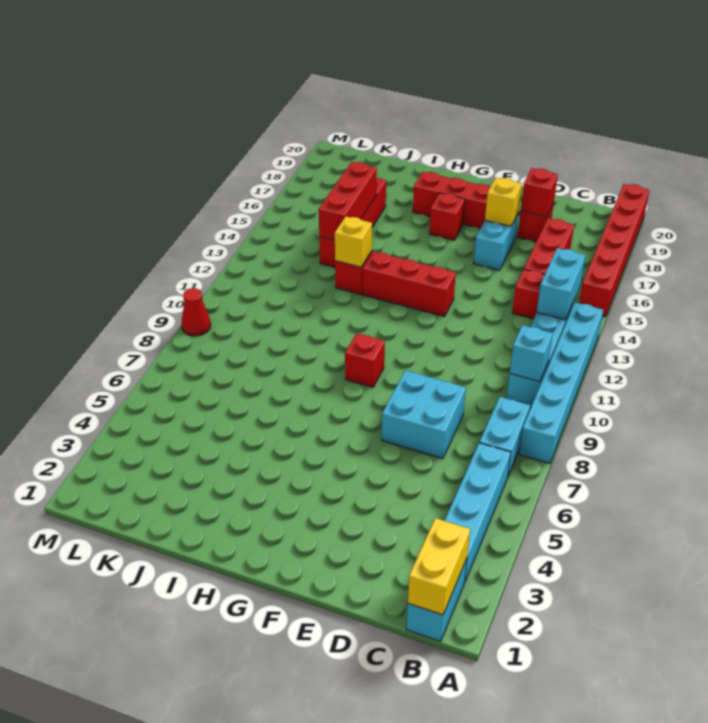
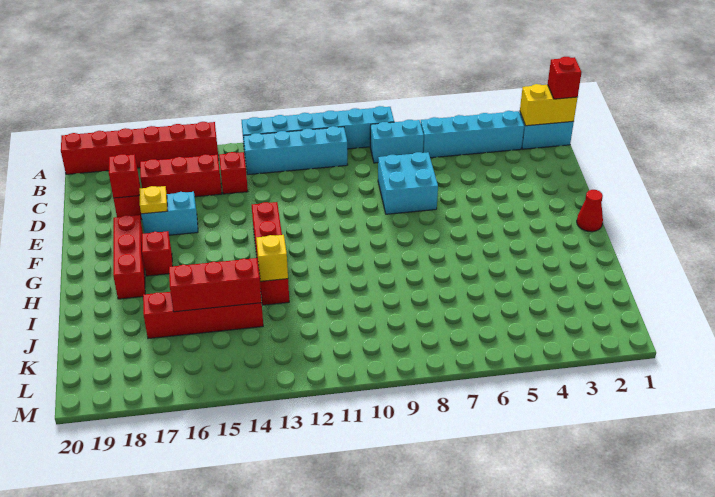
cyan brick B10 level 2 -> none
cyan brick B13:B14 level 2 -> none
yellow brick E17 level 2 -> yellow plate E17 level 2
red brick G9 level 1 -> red brick B1 level 3
red cone M9 level 1 -> red cone G1 level 1

